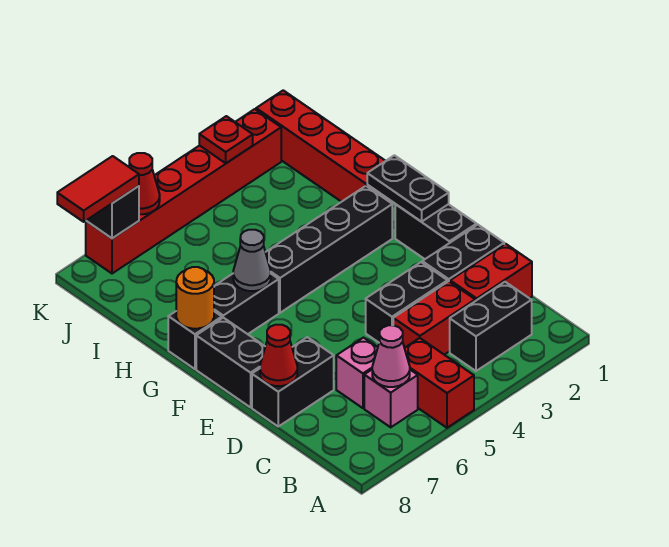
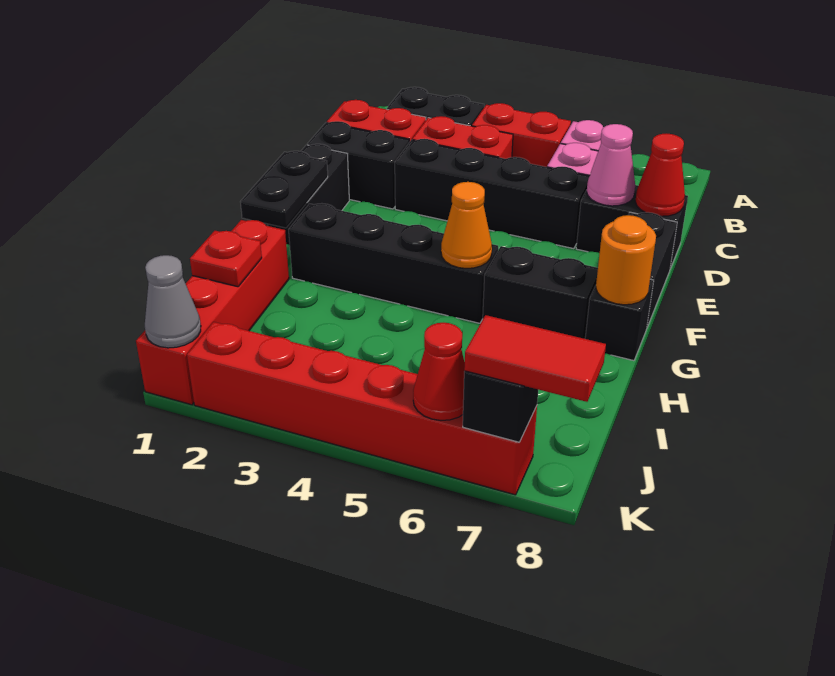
red brick A5:B5 level 1 -> red brick B4:B5 level 1
pink cone B6 level 2 -> pink cone D7 level 2
black brick D3:D4 level 1 -> black brick D3:D6 level 1
none -> orange cone G5 level 2
grey cone G6 level 2 -> grey cone K1 level 2
red plate K3 level 2 -> red plate I1 level 2

